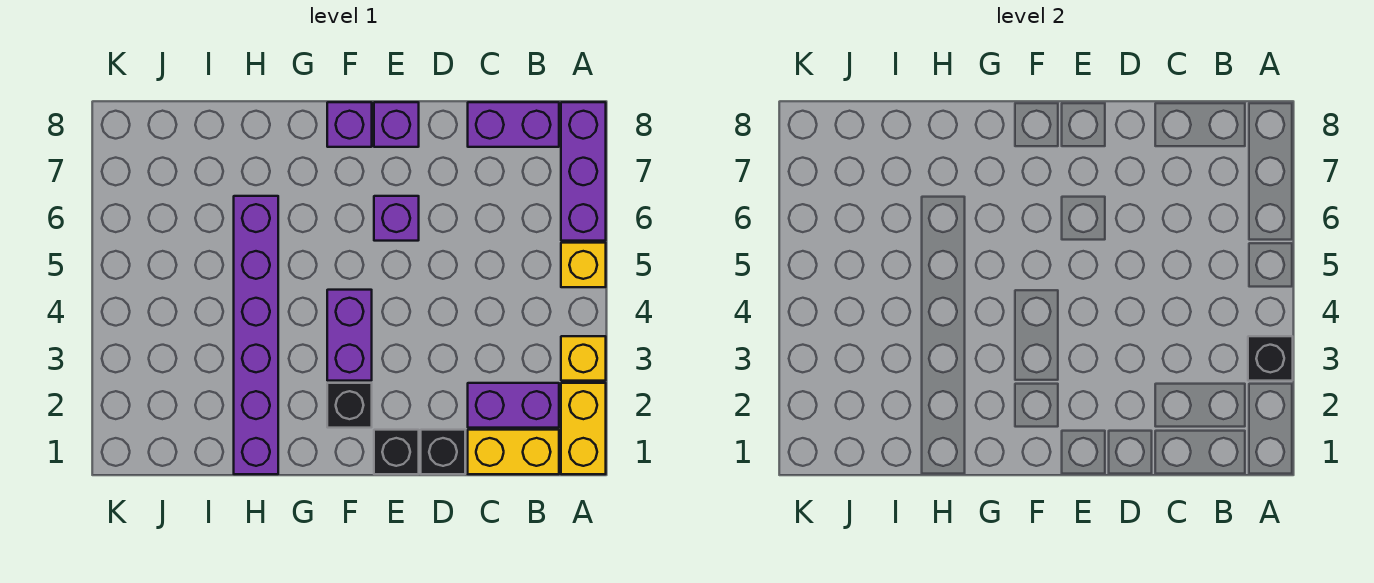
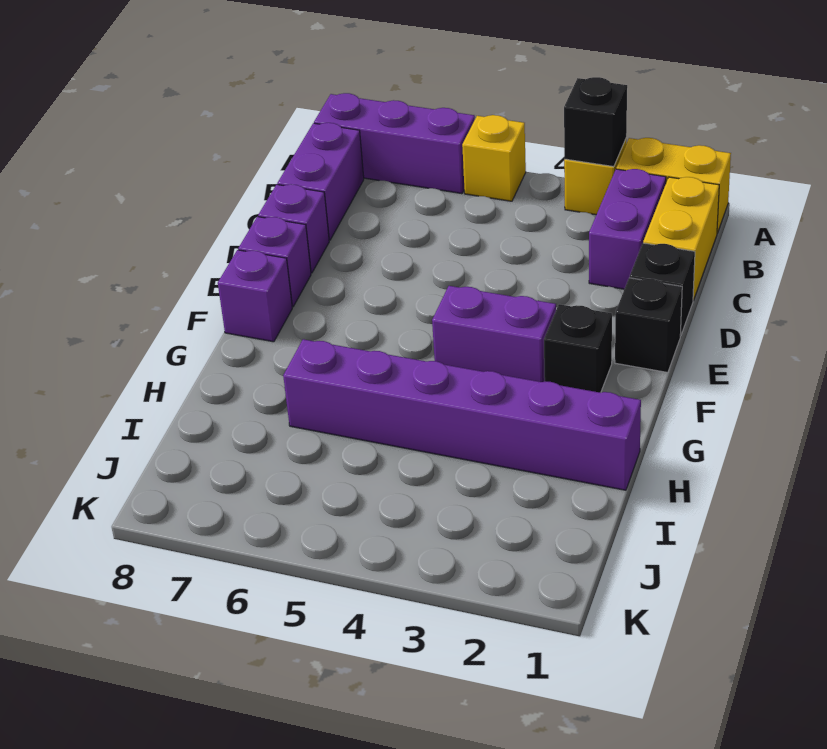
purple brick E6 level 1 -> purple brick D8 level 1

